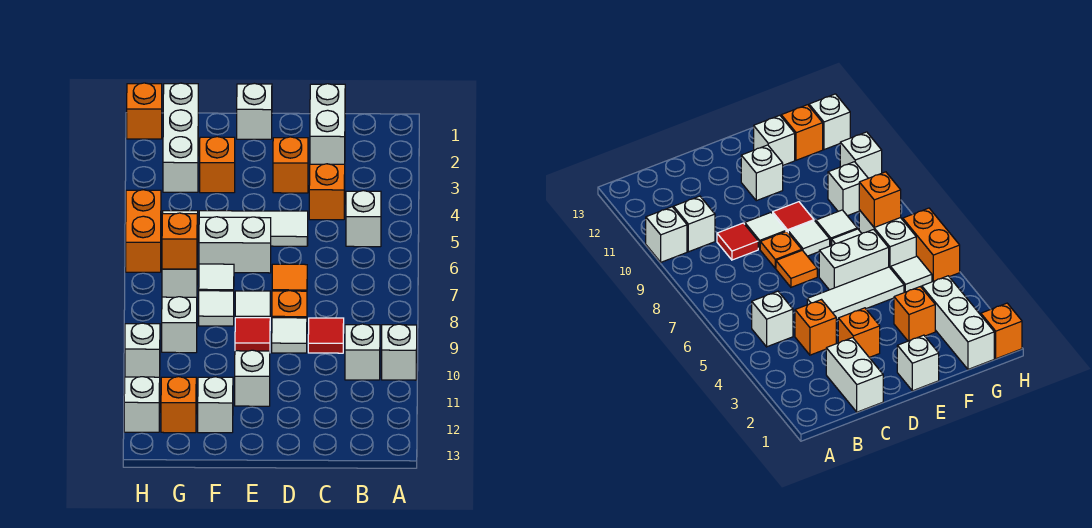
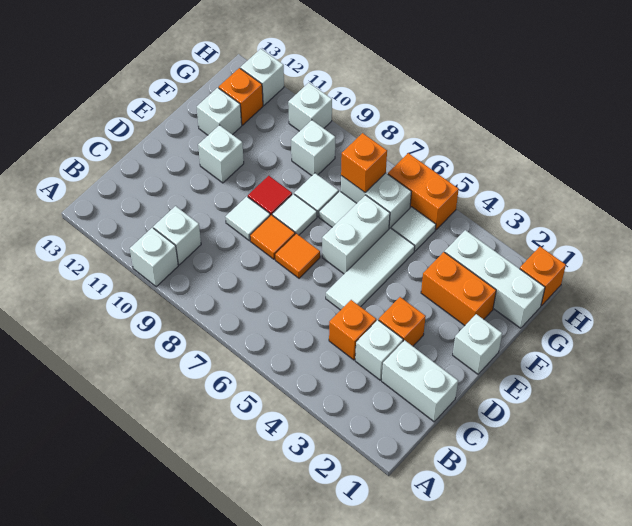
white brick B5 level 1 -> white brick C3 level 1
red tile C9 level 1 -> none
orange plate D8 level 1 -> orange tile D8 level 1
orange brick F3 level 1 -> orange brick F2:F3 level 1

